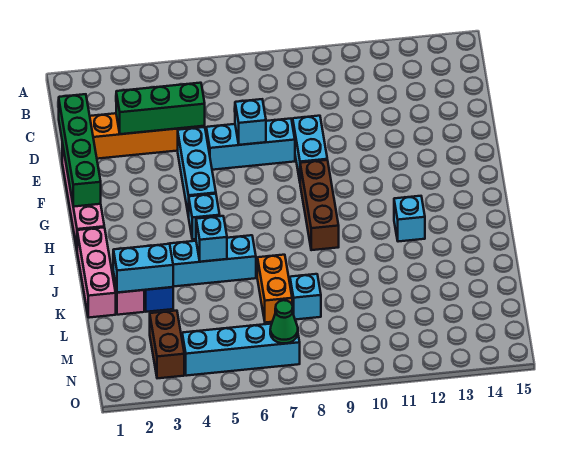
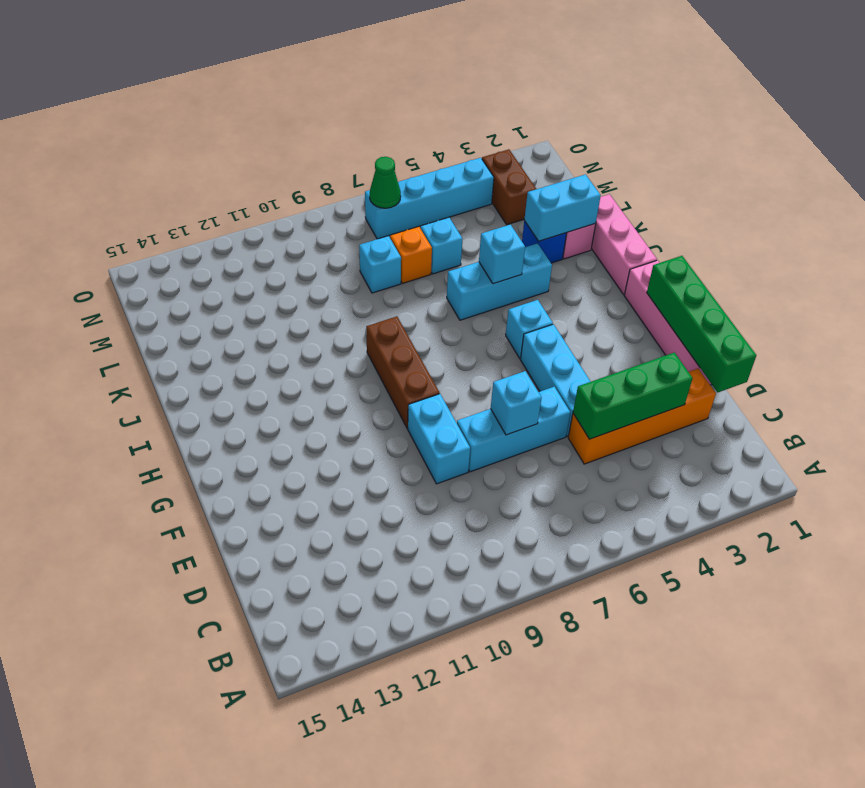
cyan brick I12 level 1 -> cyan brick L6 level 1
orange brick K7:L7 level 1 -> orange brick L7 level 1

